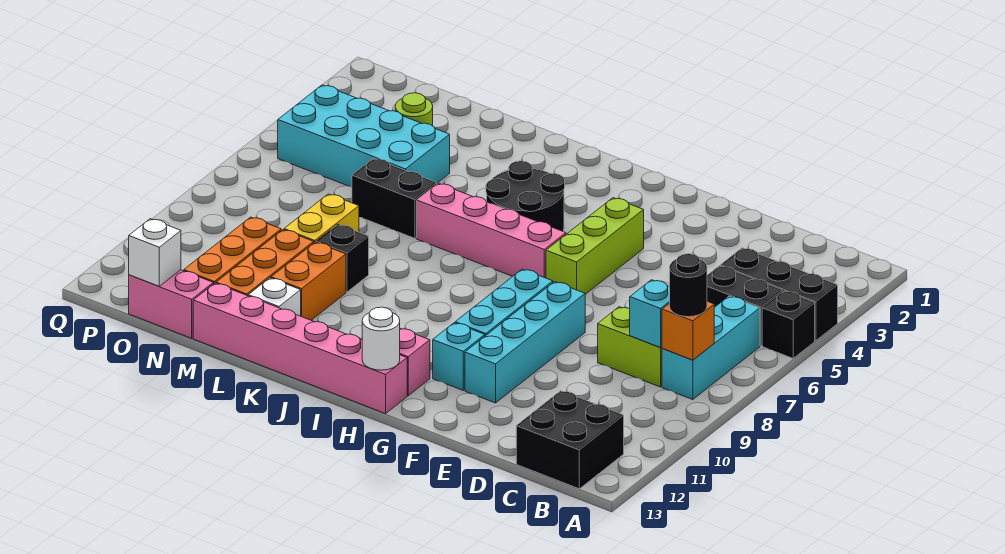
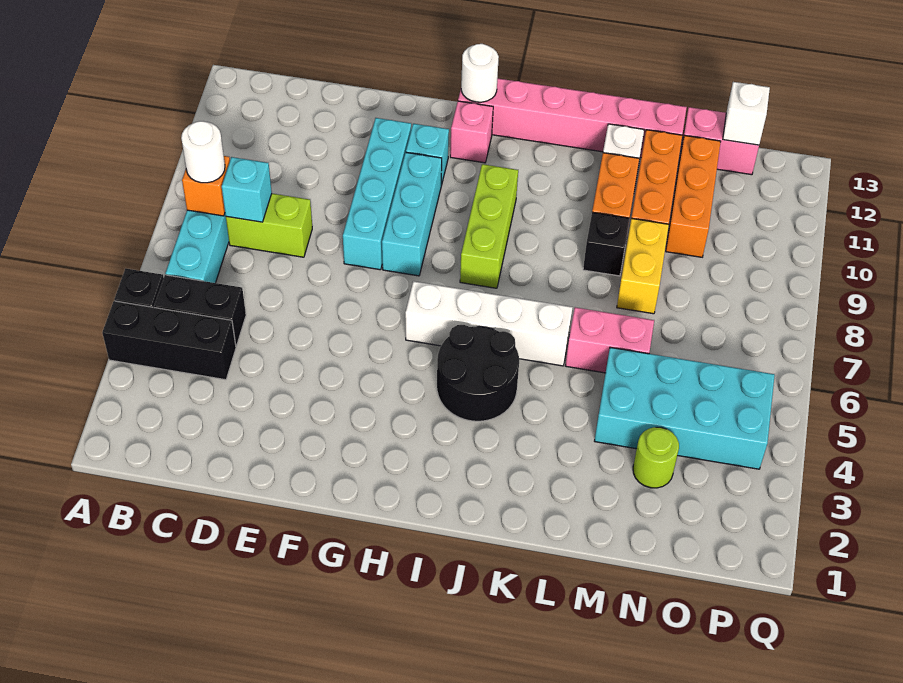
black round brick B8 level 3 -> white round brick B8 level 3
black brick B12:C13 level 1 -> none
lime brick G4:G6 level 1 -> lime brick I8:I10 level 1
pink brick H6:K6 level 1 -> white brick H6:K6 level 1
black brick L6:M6 level 1 -> pink brick L6:M6 level 1

